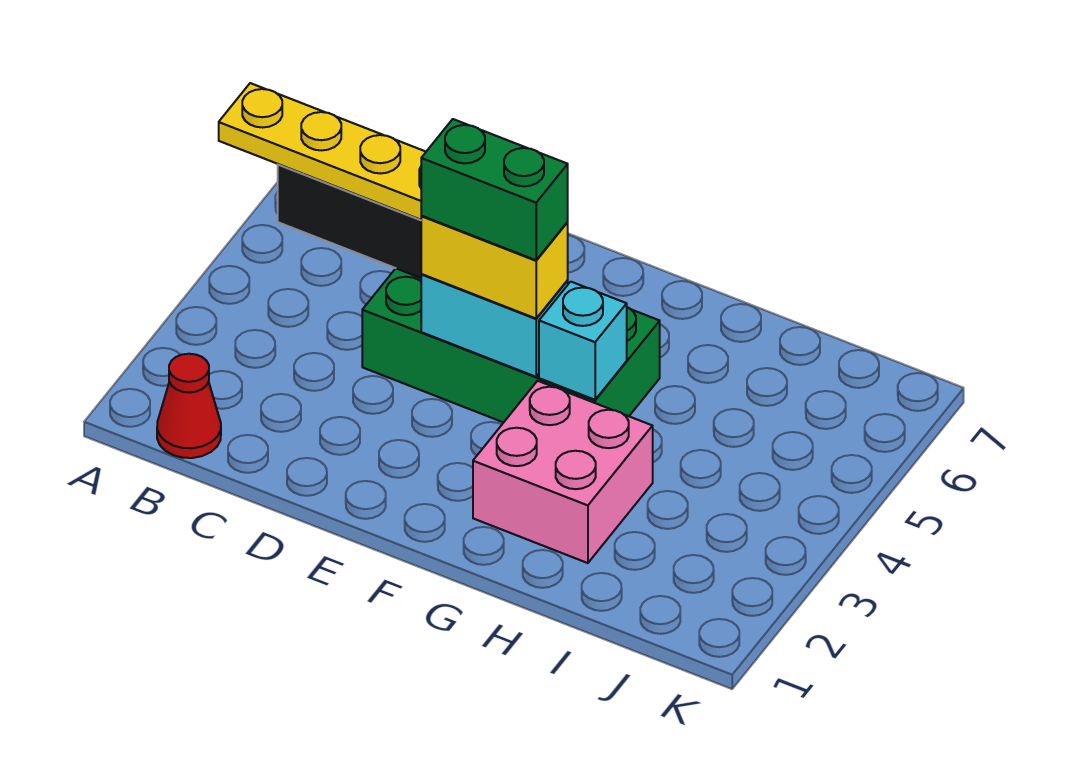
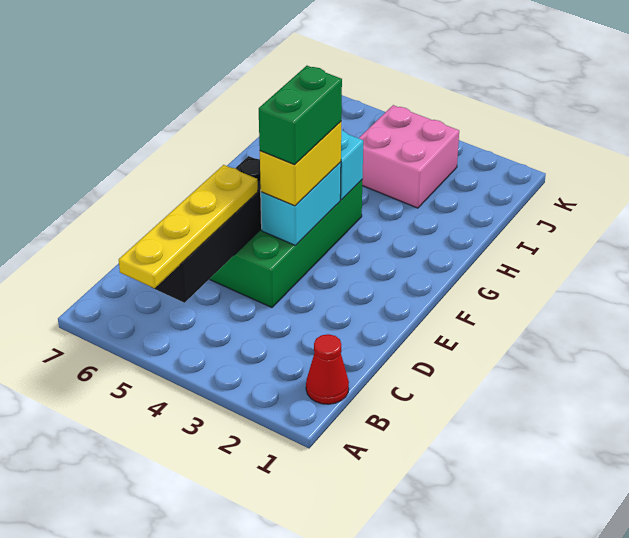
pink brick G2:H3 level 1 -> pink brick I3:J4 level 1

